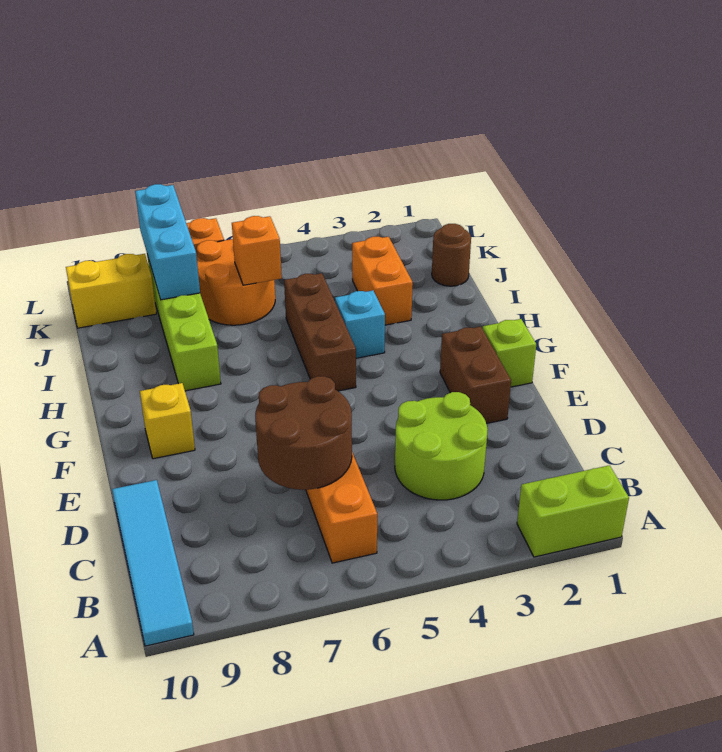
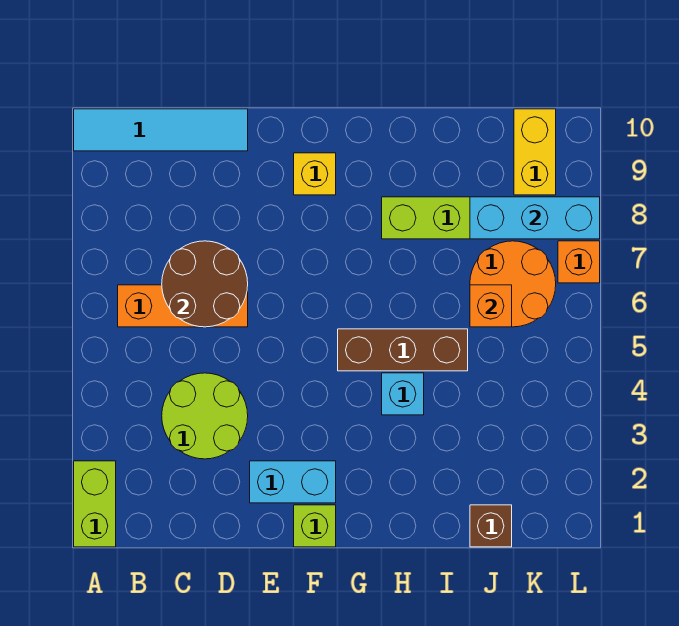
brown brick E2:F2 level 1 -> cyan brick E2:F2 level 1
orange brick I3:J3 level 1 -> none
brown round brick J1 level 1 -> brown brick J1 level 1

